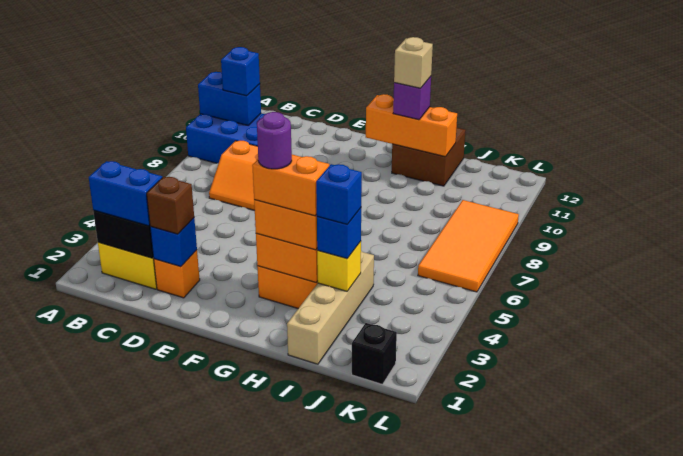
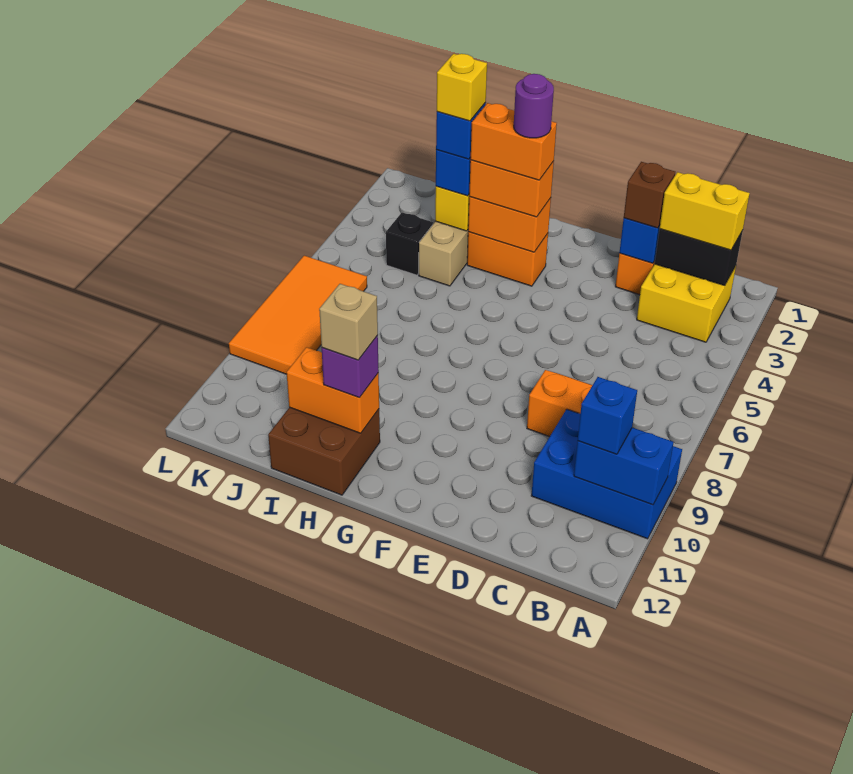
blue brick B2:C2 level 3 -> yellow brick B2:C2 level 3
orange brick G11:I11 level 2 -> orange brick H11:I11 level 2
none -> yellow brick I3 level 5
black brick K1 level 1 -> black brick J4 level 1

